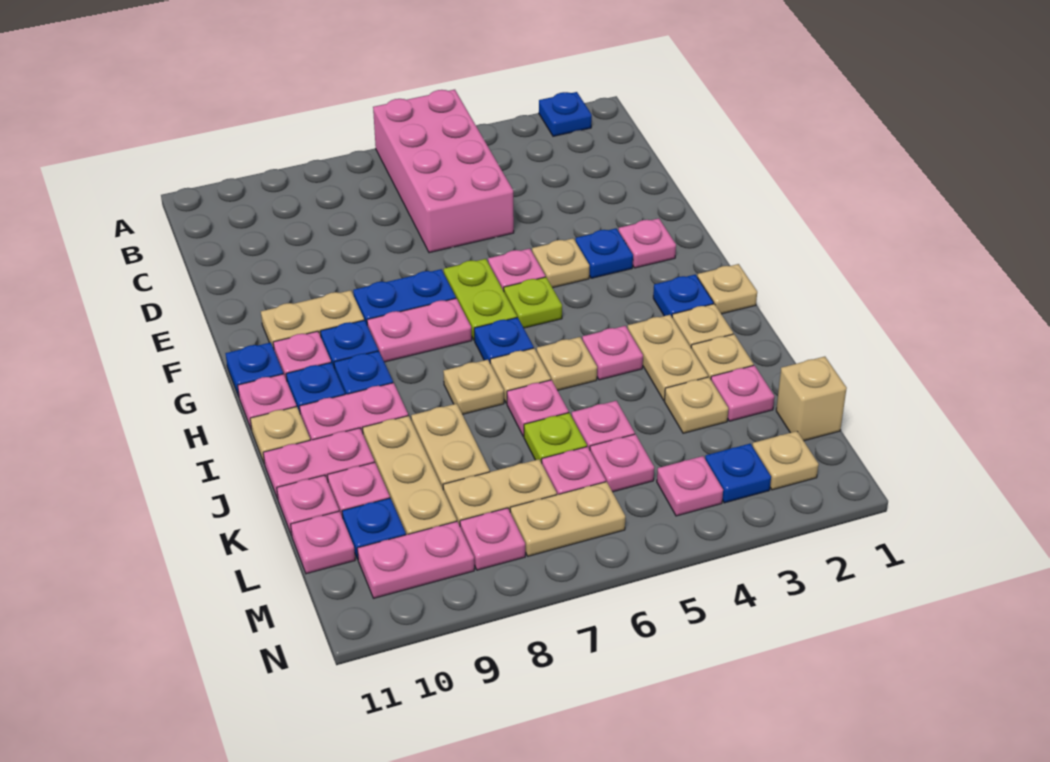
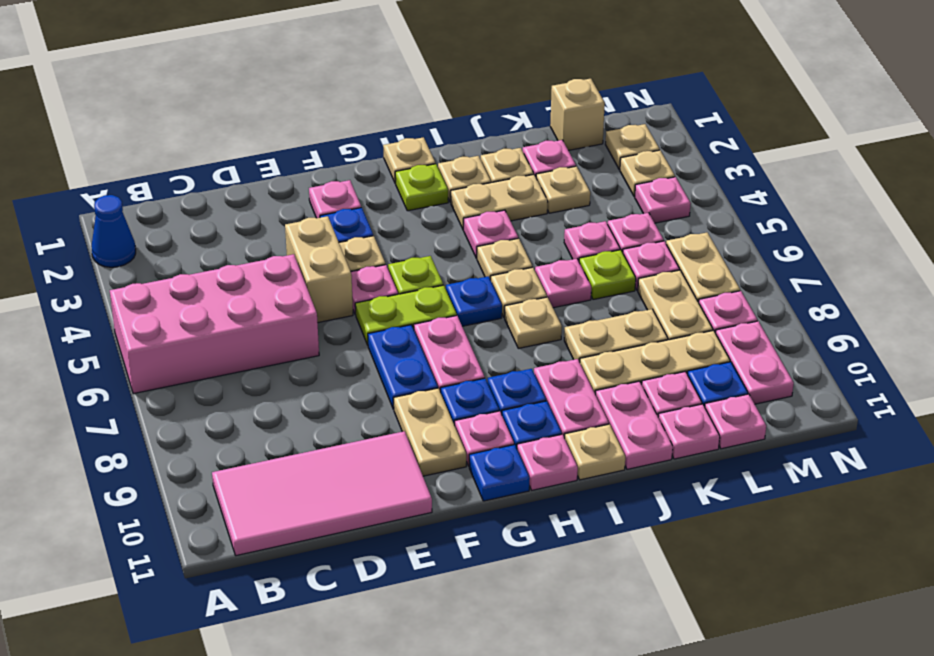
blue plate A2 level 1 -> blue cone A2 level 1
none -> pink tile B10:E11 level 1
none -> tan brick E4:E5 level 1
blue plate H2 level 1 -> lime plate H2 level 1
blue plate M3 level 1 -> tan plate M3 level 1

